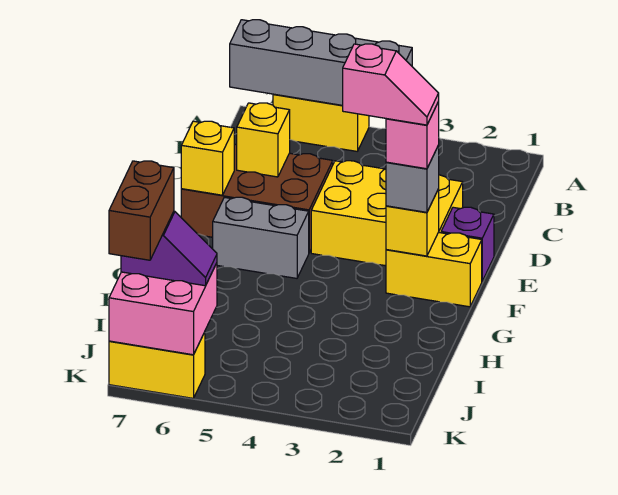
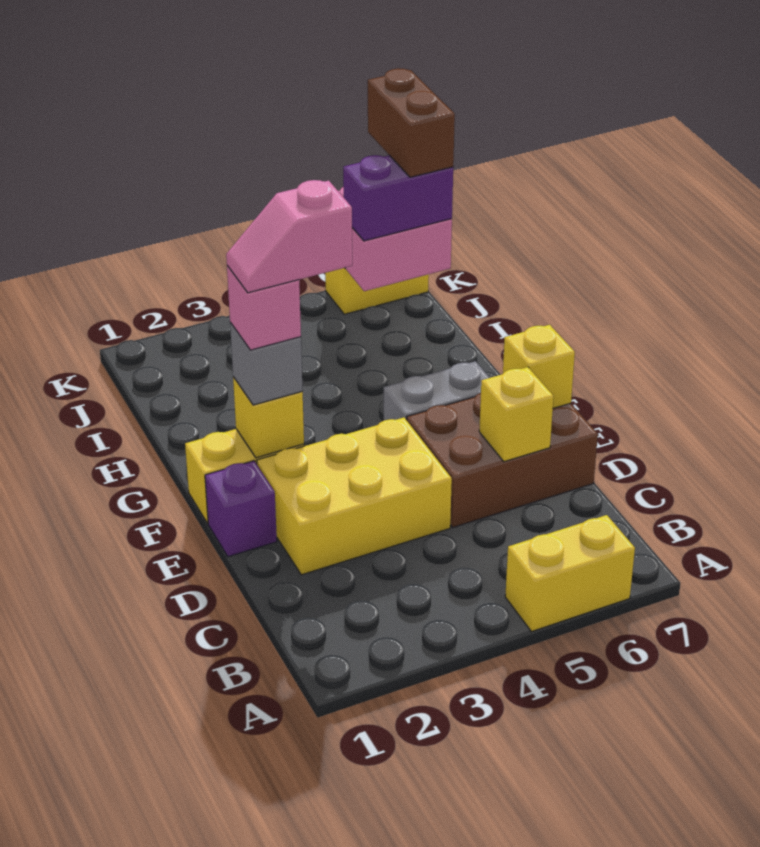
grey brick A4:A7 level 2 -> none
purple slope J6:J7 level 3 top 7 -> purple brick J6:J7 level 3

